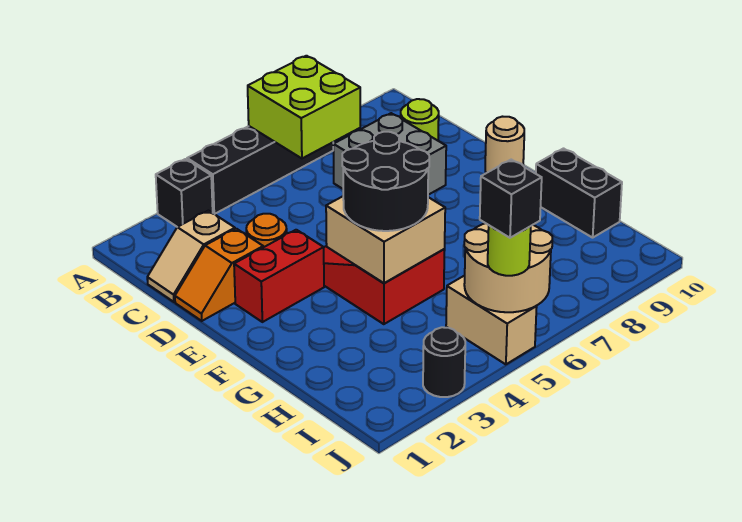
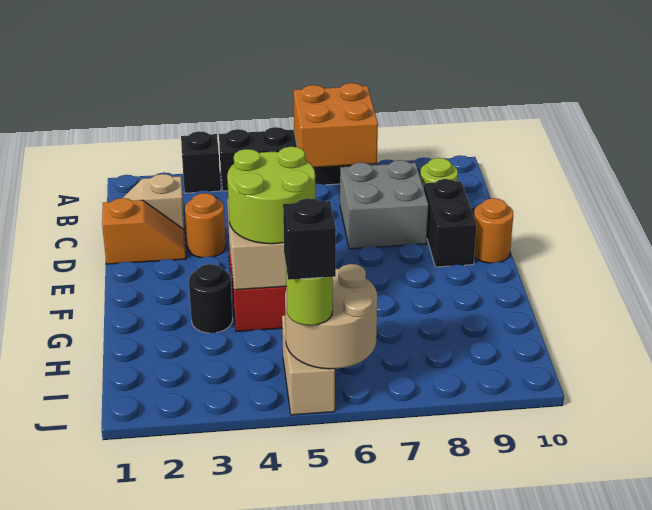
lime brick A6:B7 level 2 -> orange brick A6:B7 level 2
orange slope D1:D2 level 1 top 2 -> orange slope D1:D2 level 1 top 1
red brick E2:E3 level 1 -> none
tan round brick E10 level 1 -> orange round brick E10 level 1
black round brick F4:G5 level 3 -> lime round brick F4:G5 level 3
black brick G10:H10 level 1 -> black brick D9:E9 level 1
black round brick J3 level 1 -> black round brick G3 level 1

